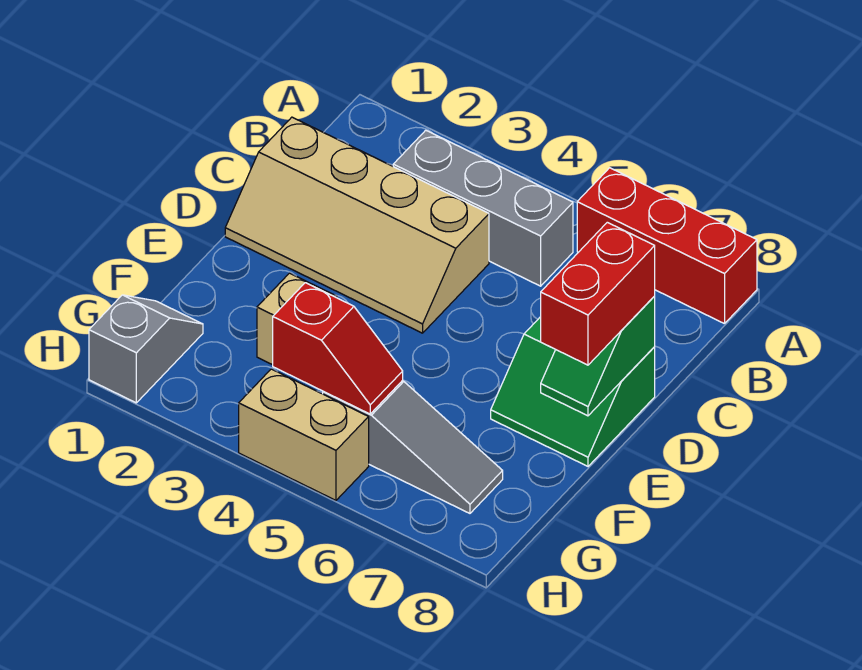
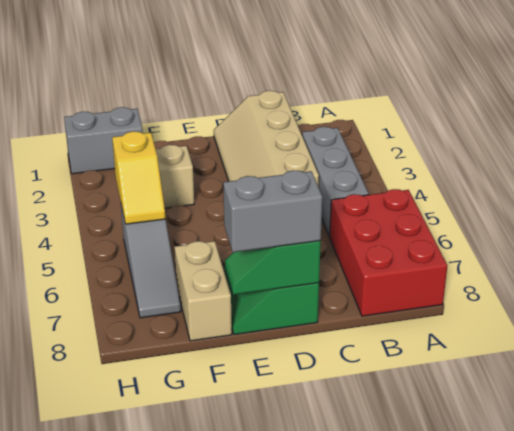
red brick A6:A8 level 1 -> red brick A6:B8 level 1
red brick D8:E8 level 3 -> grey brick D8:E8 level 3
grey slope G1:H1 level 1 top H -> grey brick G1:H1 level 1
red slope G4:G5 level 2 top 4 -> yellow slope G4:G5 level 2 top 4
tan brick H4:H5 level 1 -> tan brick F7:F8 level 1

